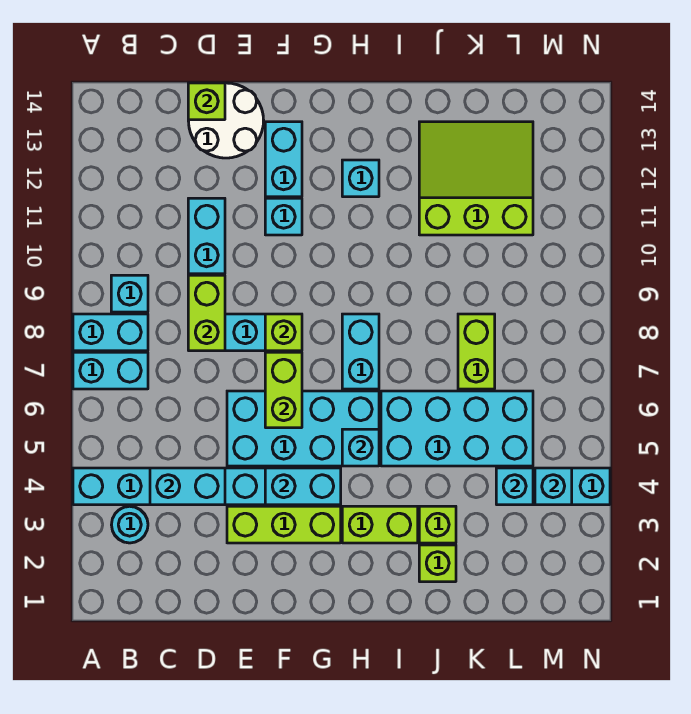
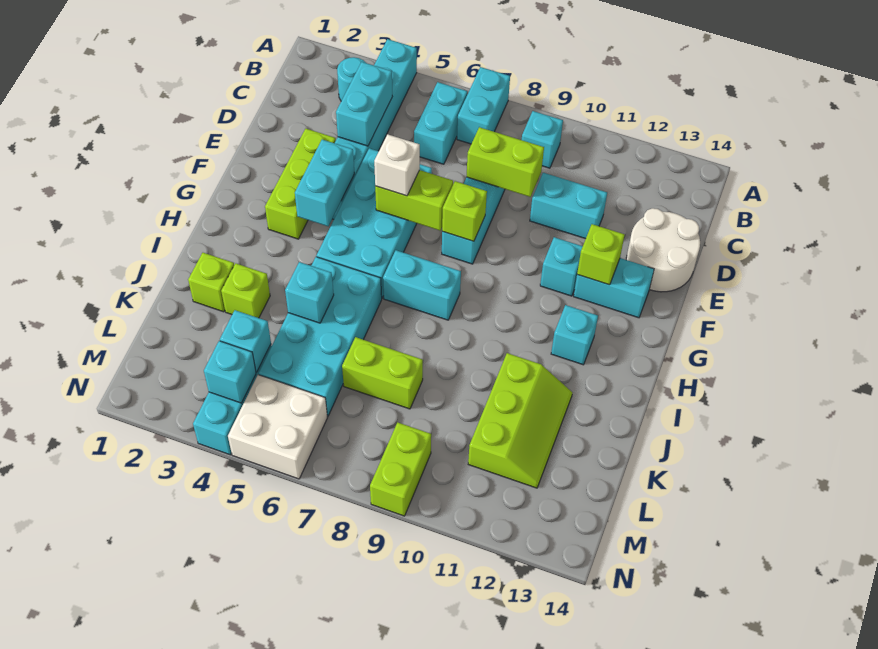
cyan brick A8:B8 level 1 -> cyan brick B6:C6 level 1
lime brick D14 level 2 -> lime brick F12 level 2
none -> white brick F6 level 3
lime brick H3:I3 level 1 -> lime brick M9:N9 level 1
cyan brick H5 level 2 -> cyan brick J5 level 2
lime slope J11:L13 level 1 top 11 -> lime slope J11:L12 level 1 top 11
none -> white brick M5:N6 level 1

